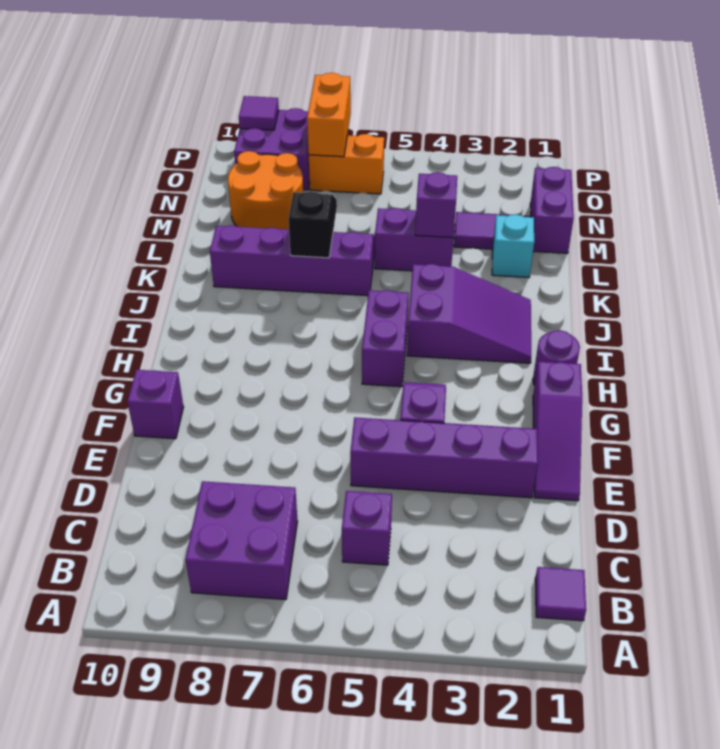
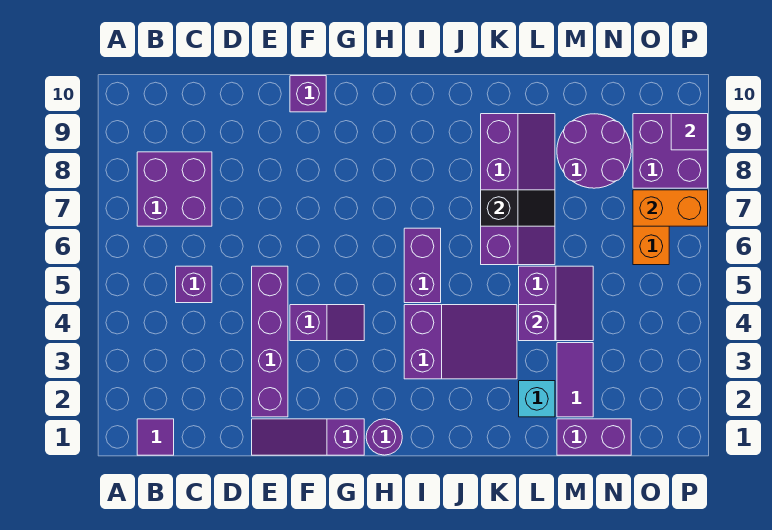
purple brick H5:I5 level 1 -> purple brick I5:I6 level 1
purple slope I2:J4 level 1 top 4 -> purple slope I3:K4 level 1 top I
orange round brick M8:N9 level 1 -> purple round brick M8:N9 level 1

